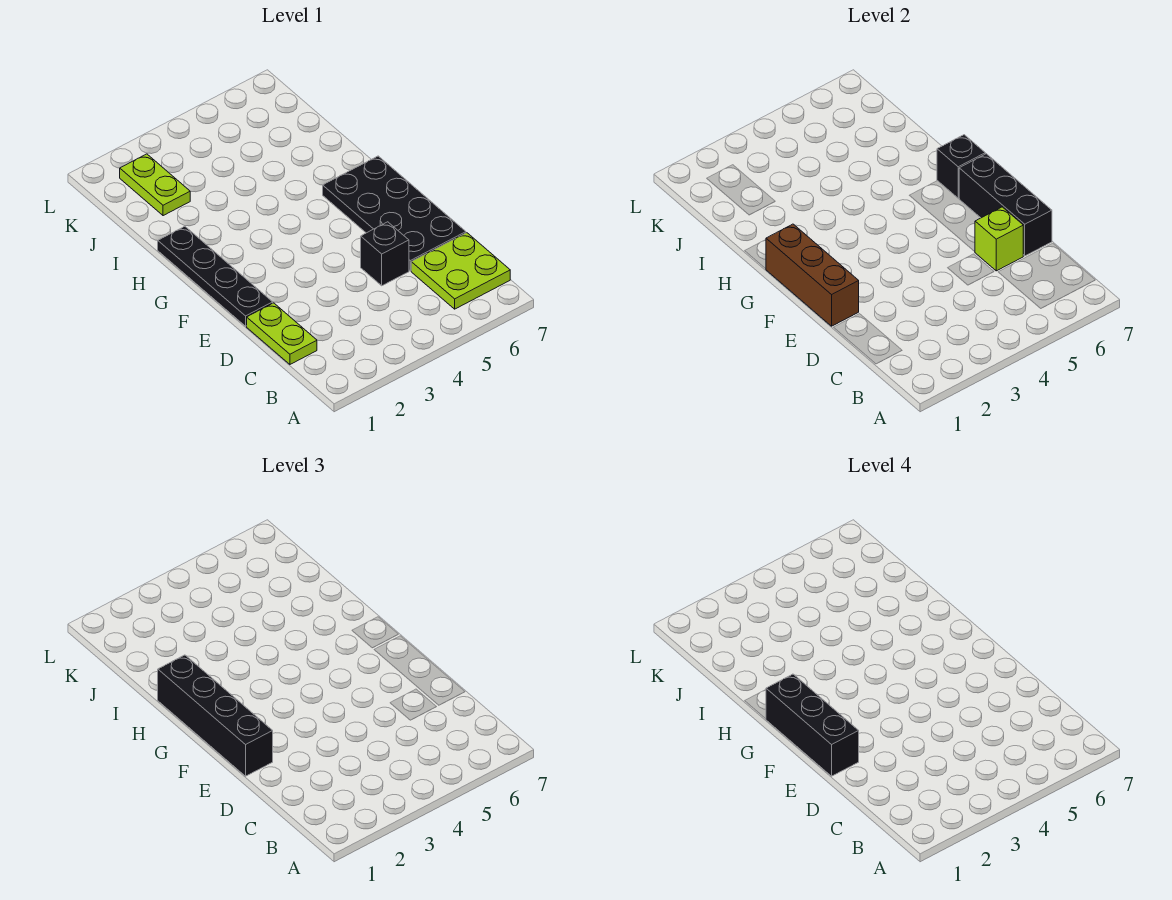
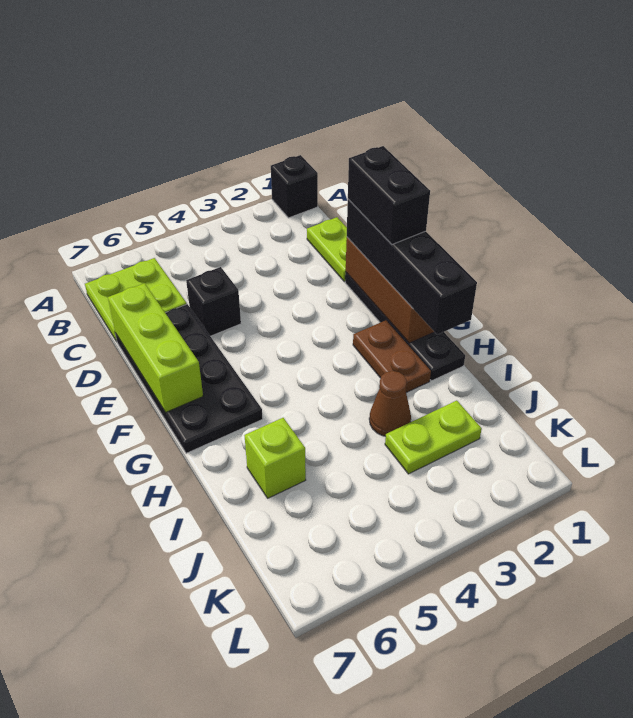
lime brick D6 level 2 -> lime brick I6 level 1
black brick D7:F7 level 2 -> lime brick D7:F7 level 2
black brick E1:G1 level 4 -> black brick E1:F1 level 4
none -> brown plate G2:H2 level 1
black brick G7 level 2 -> black brick A1 level 1
none -> brown cone I3 level 1
lime plate J2:K2 level 1 -> lime plate J2:J3 level 1

